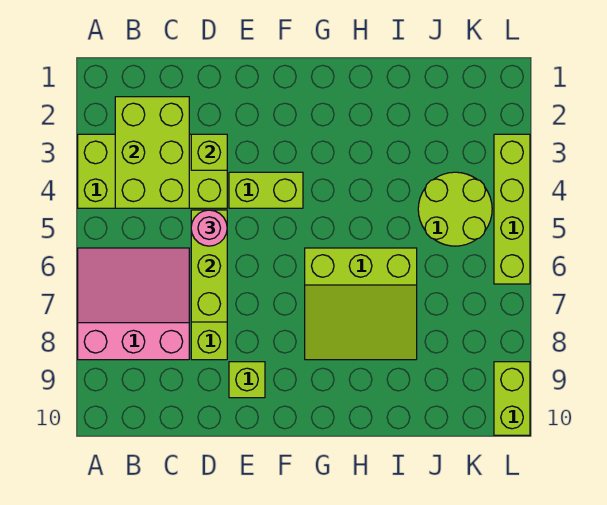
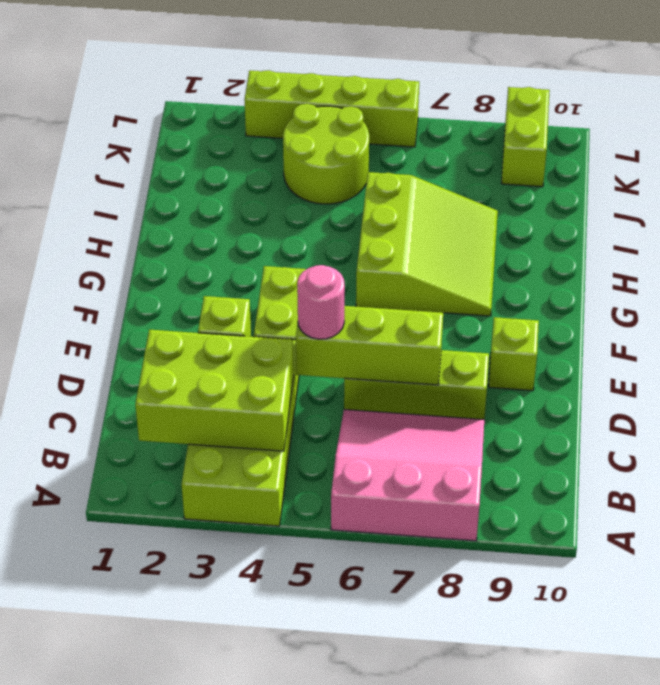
pink slope A6:C8 level 1 top 8 -> pink slope A6:C8 level 1 top A
lime brick L9:L10 level 1 -> lime brick K9:L9 level 1

